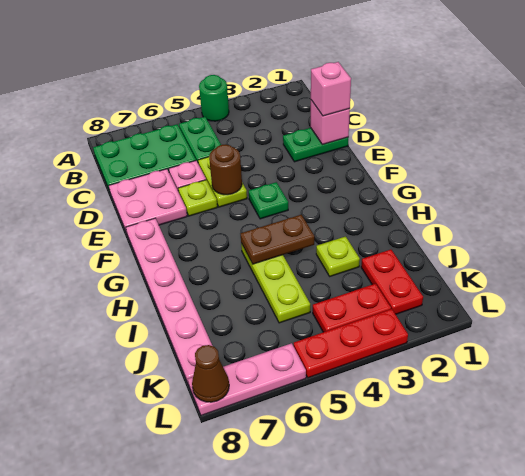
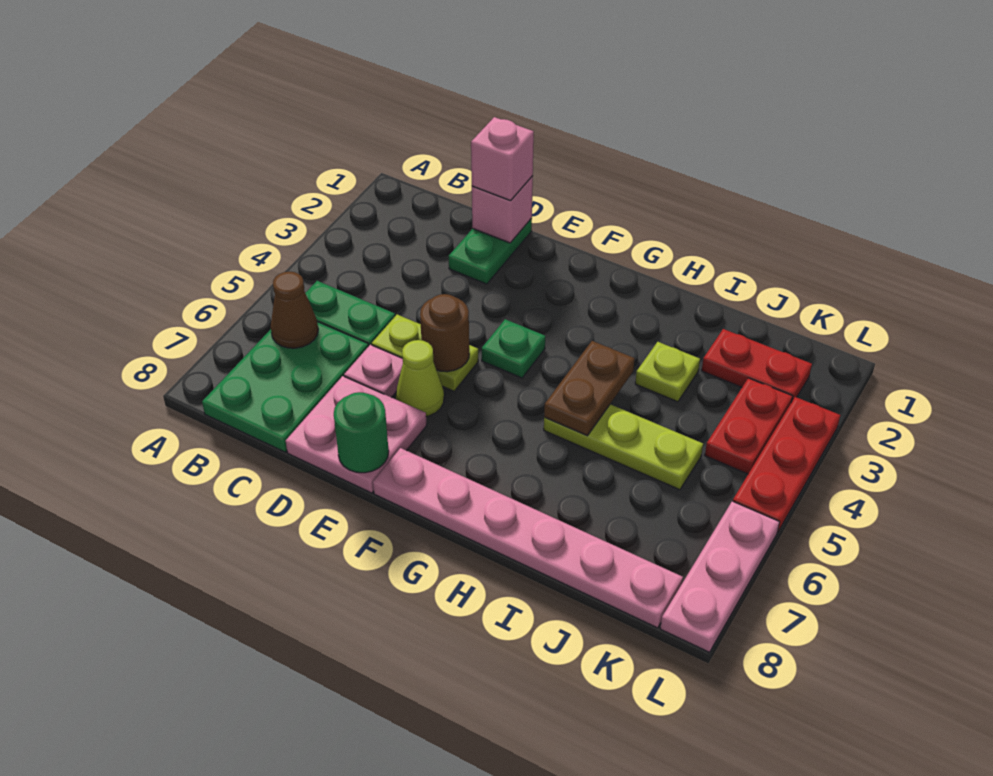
green round brick A4 level 1 -> green round brick E8 level 2
lime plate E6 level 1 -> lime cone E6 level 1
brown cone L8 level 2 -> brown cone B6 level 2

